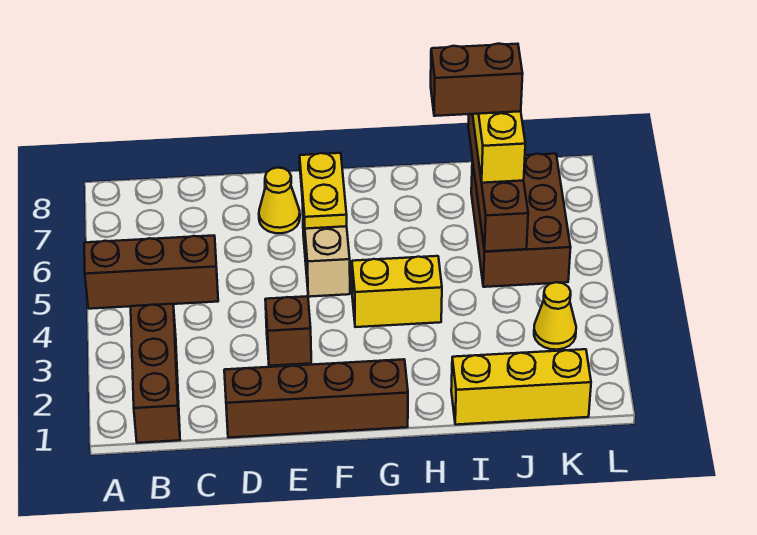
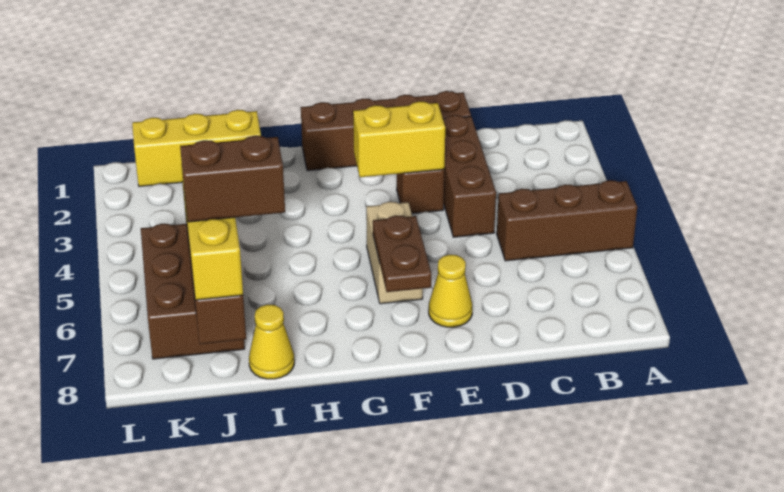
brown brick B1:B3 level 1 -> brown brick D2:D4 level 1
yellow plate F6:F7 level 2 -> brown plate F6:F7 level 2
yellow brick G4:H4 level 1 -> yellow brick E3:F3 level 2
yellow cone K3 level 1 -> yellow cone I8 level 1

